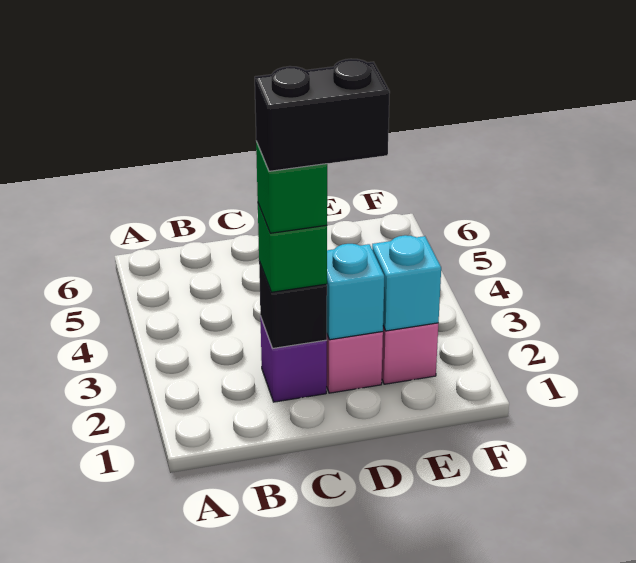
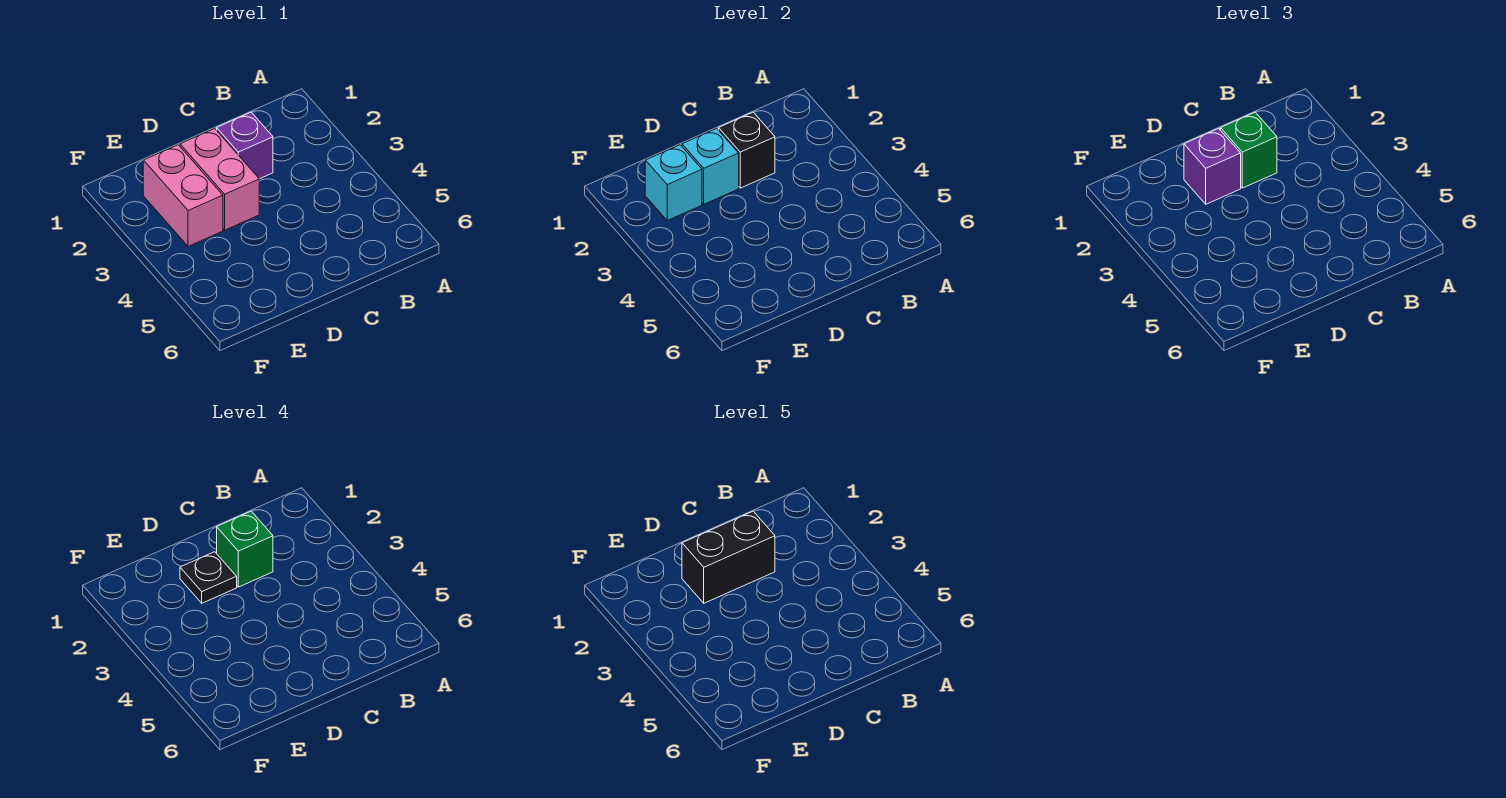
none -> purple brick D2 level 3
none -> black plate D2 level 4

